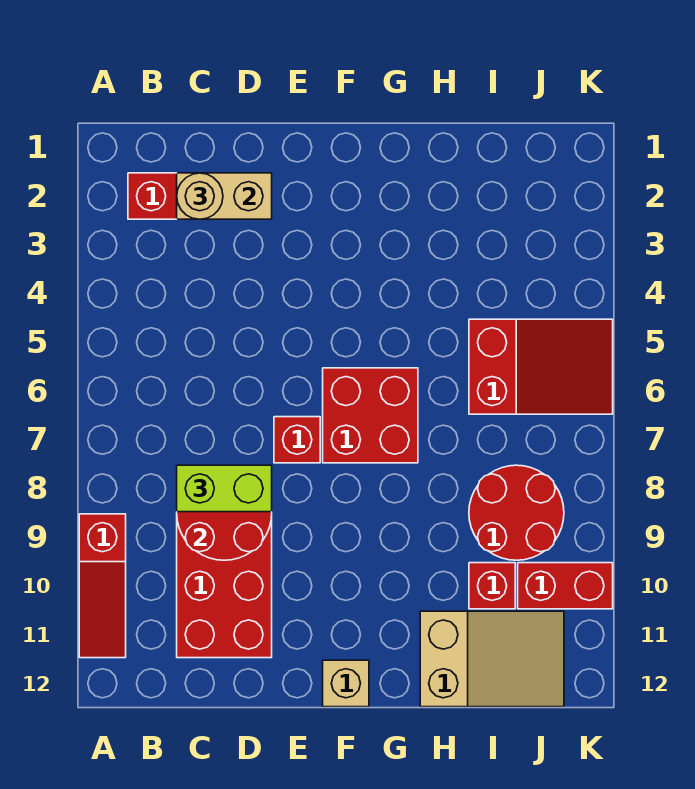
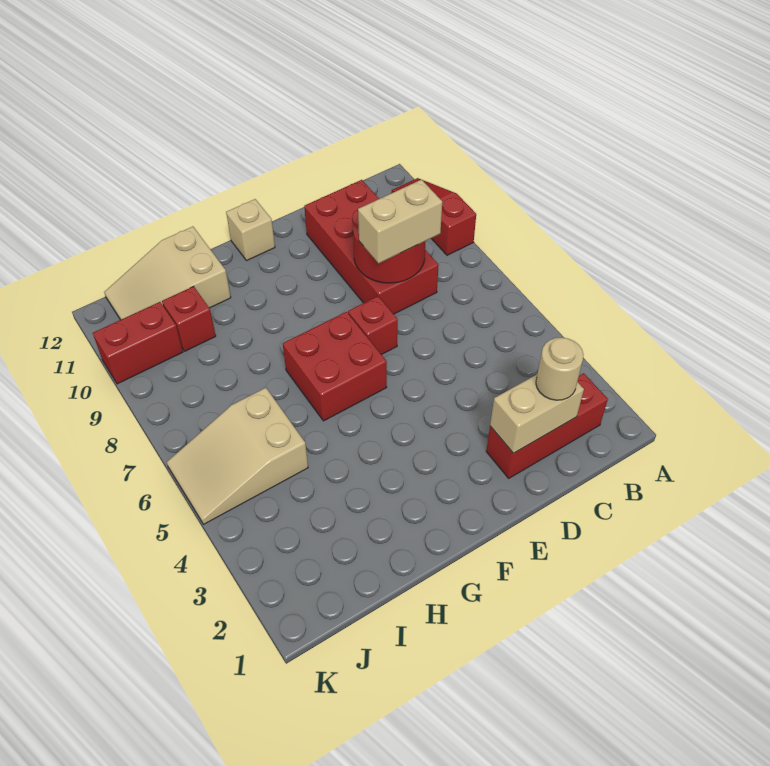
lime brick C8:D8 level 3 -> tan brick C8:D8 level 3
red slope I5:K6 level 1 top I -> tan slope I5:K6 level 1 top I
red round brick I8:J9 level 1 -> none

